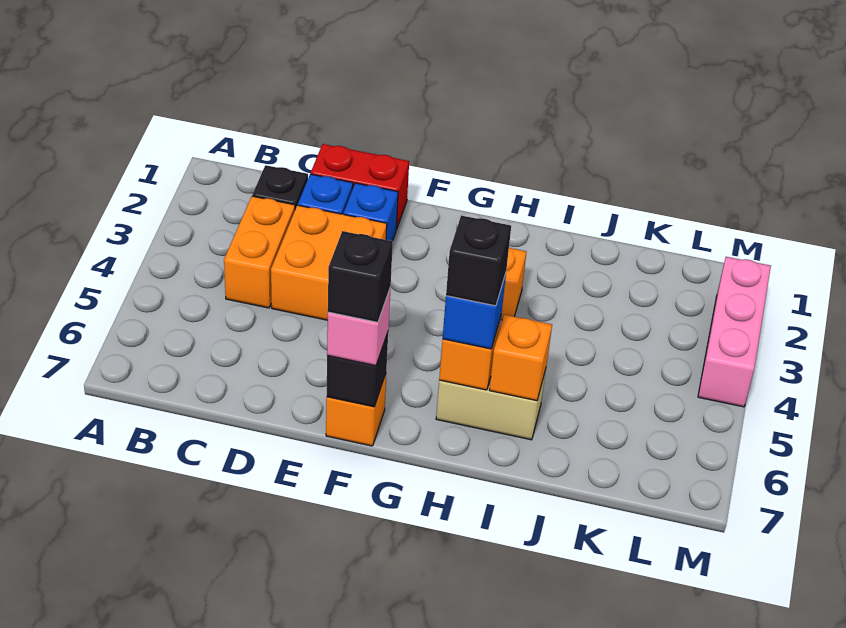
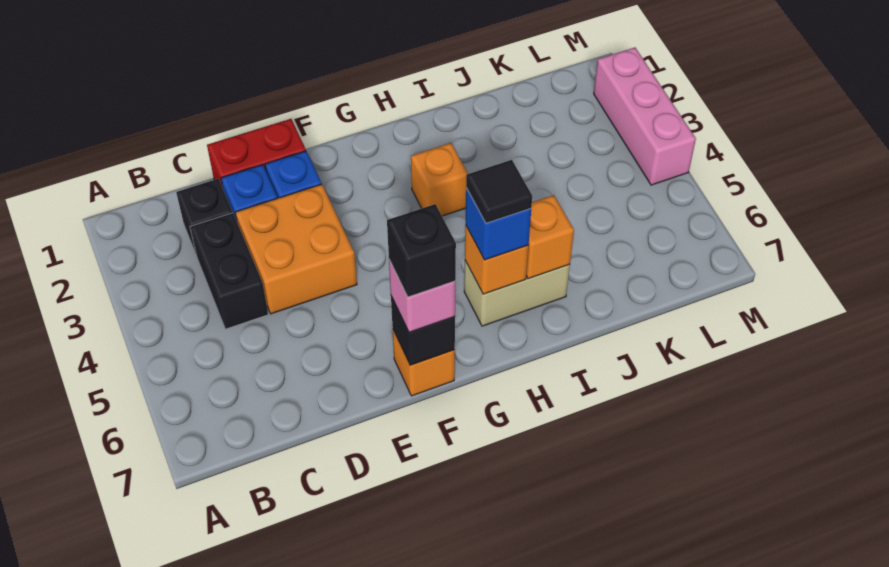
orange brick C3:C4 level 1 -> black brick C3:C4 level 1
black brick H6 level 4 -> black tile H6 level 4

